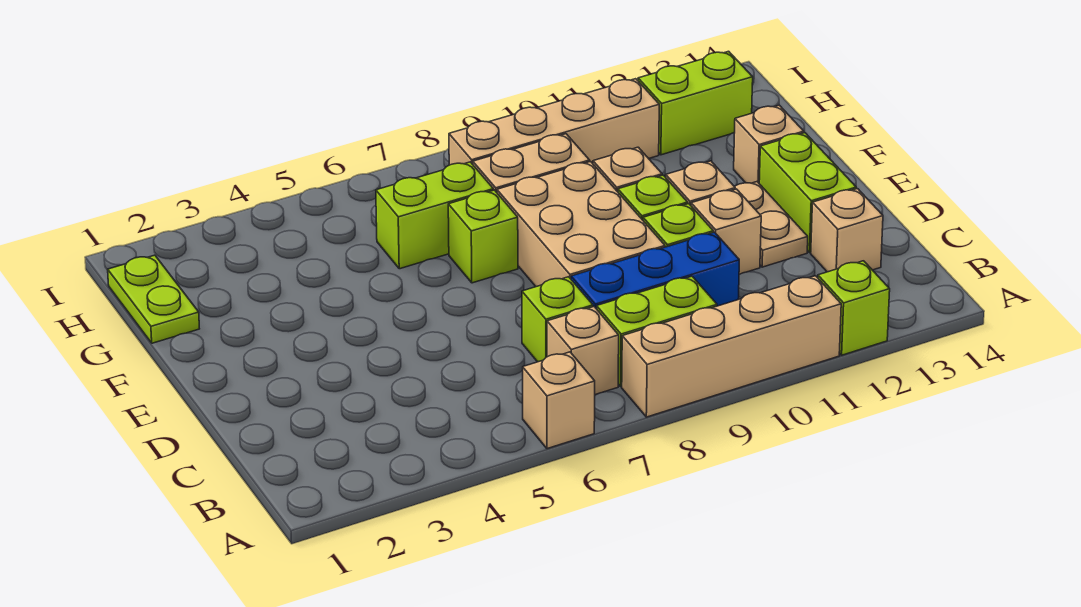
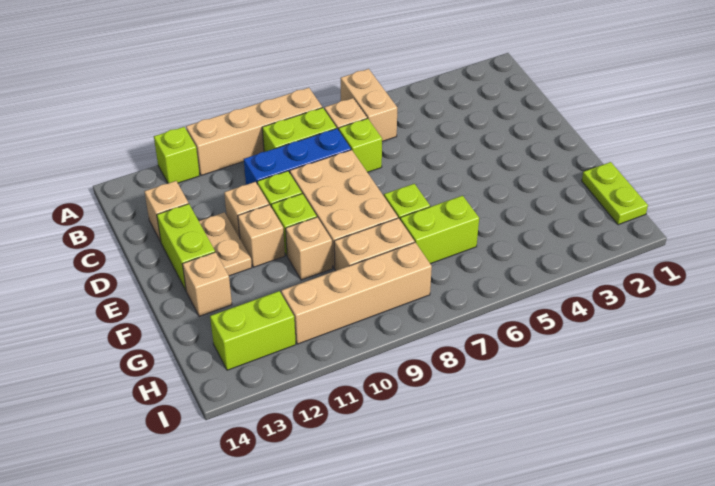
tan brick A6 level 1 -> tan brick A6:B6 level 1

